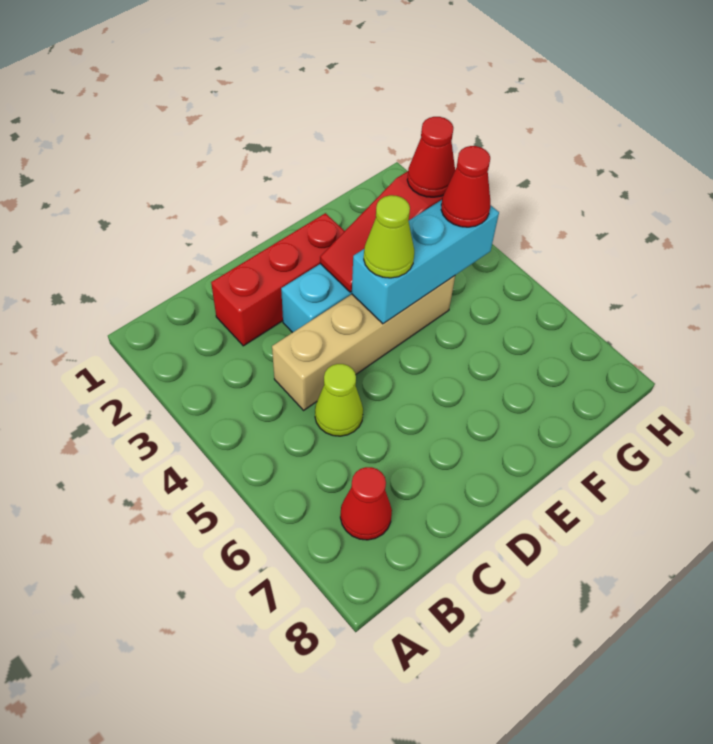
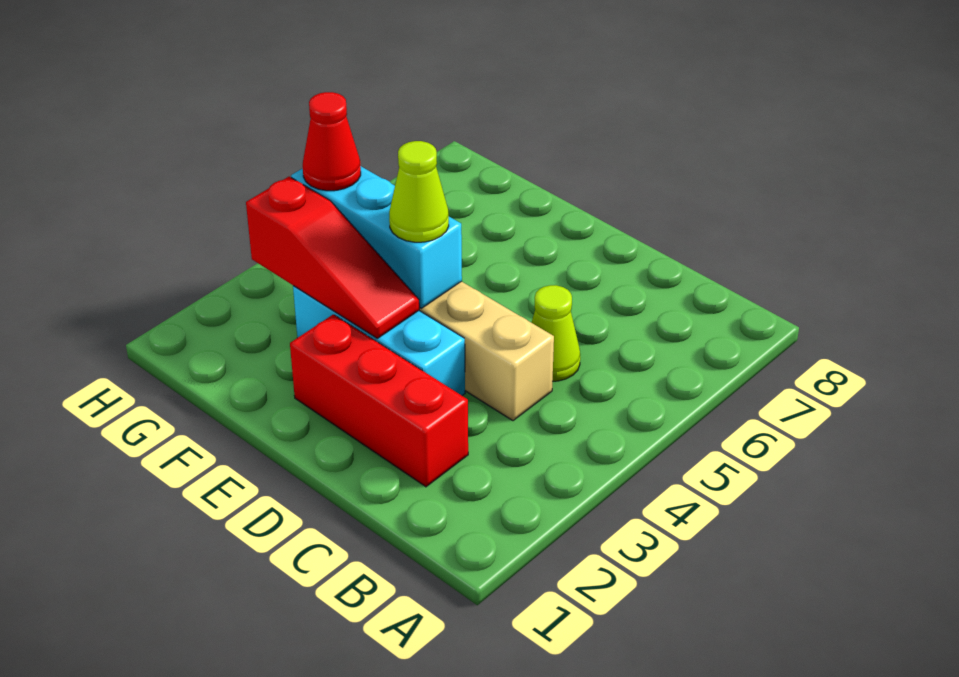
red cone B7 level 1 -> none
red cone G3 level 3 -> none

